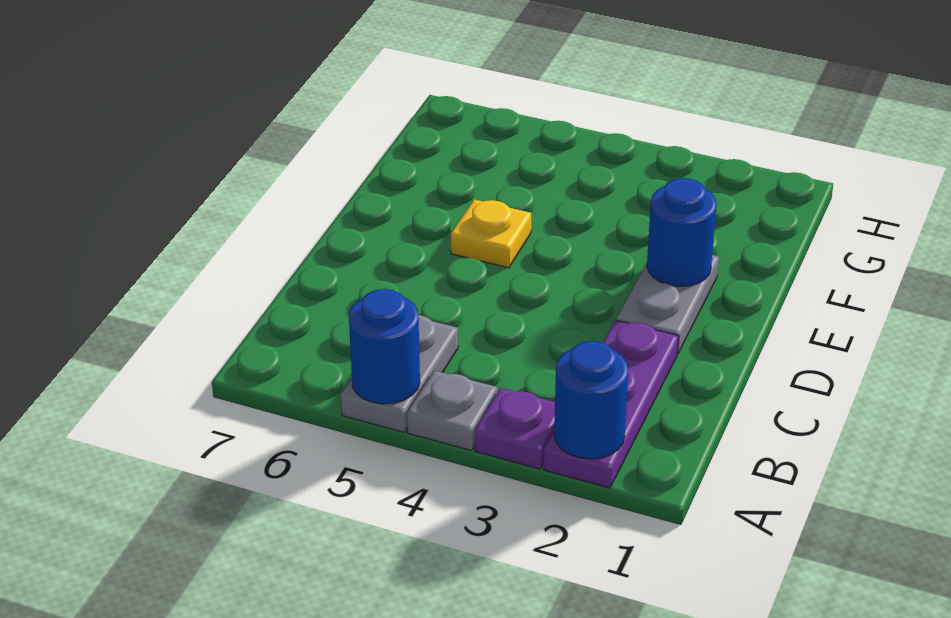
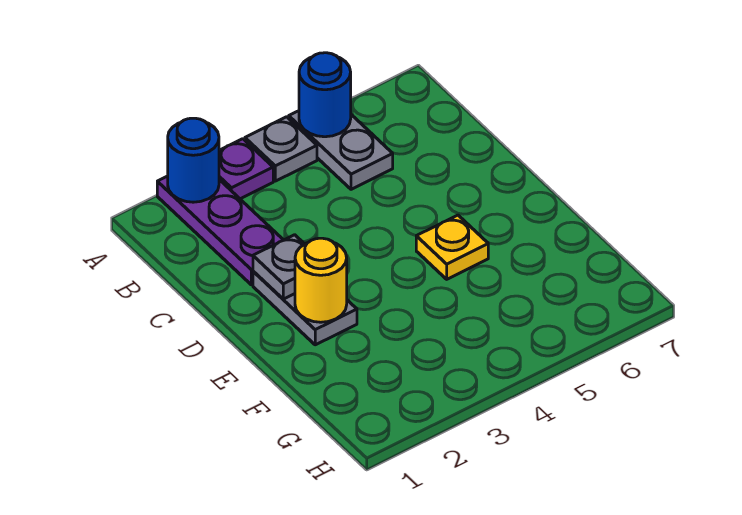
none -> grey plate D2 level 2
blue round brick E2 level 2 -> yellow round brick E2 level 2

